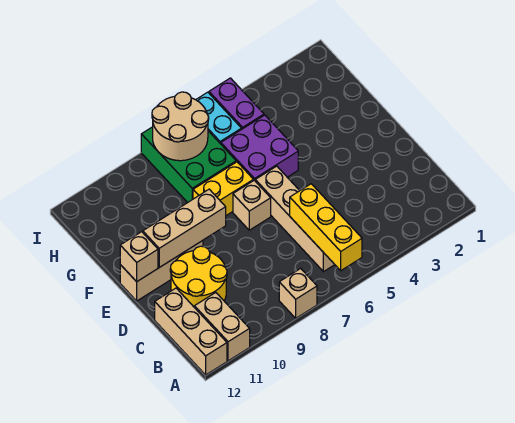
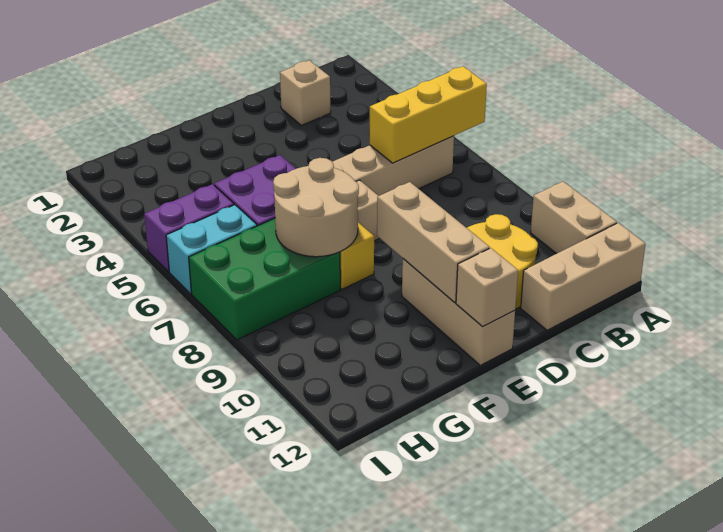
tan brick A8 level 1 -> tan brick C2 level 1
tan brick A11:B11 level 1 -> tan brick A10:A11 level 1
tan round brick H7:I8 level 2 -> tan round brick F7:G8 level 2

